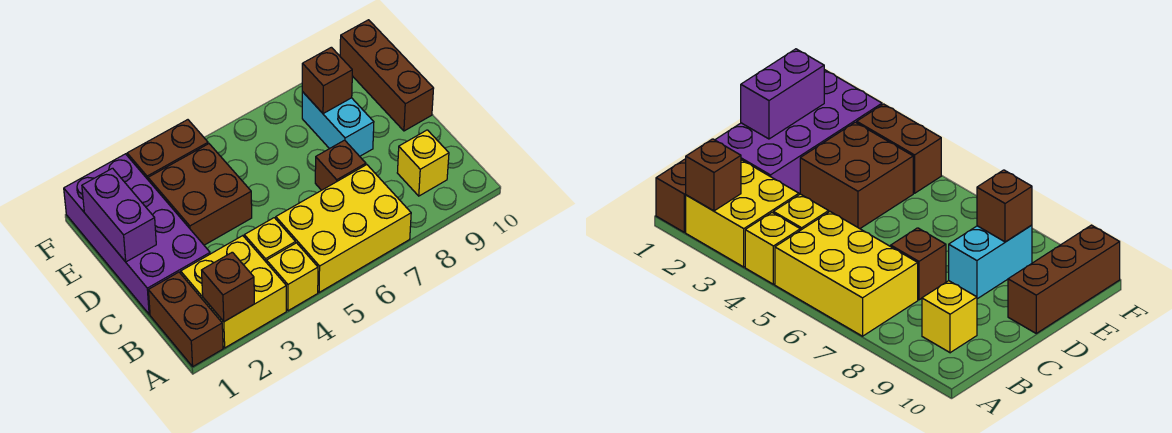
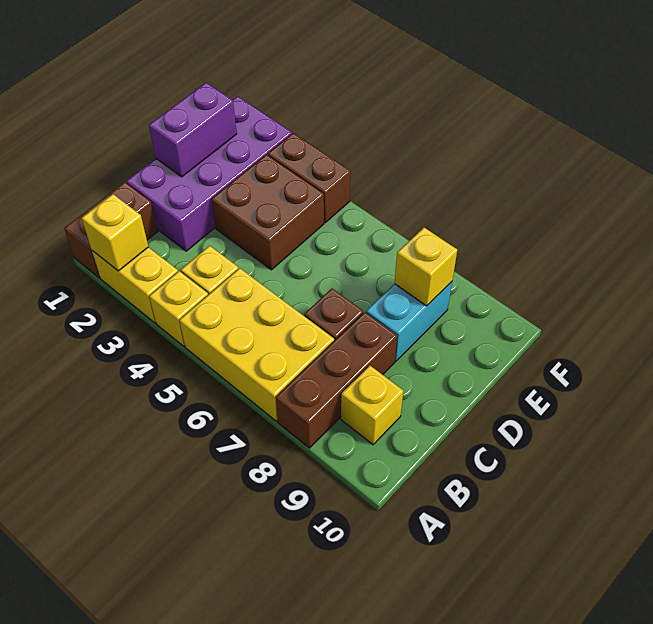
yellow brick A2:B3 level 1 -> yellow brick A2:A3 level 1
brown brick A2 level 2 -> yellow brick A2 level 2
brown brick D10:F10 level 1 -> brown brick A8:C8 level 1
brown brick E8 level 2 -> yellow brick E8 level 2

